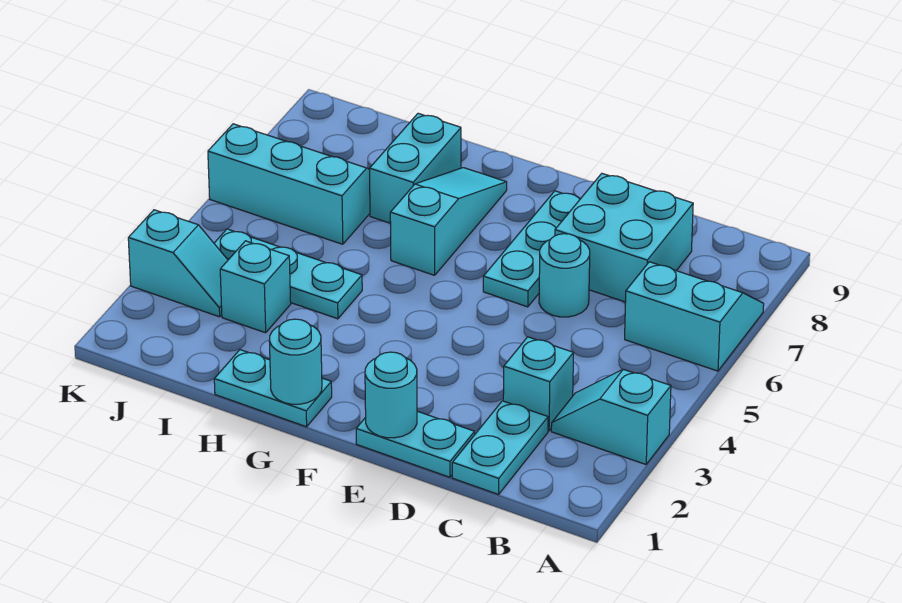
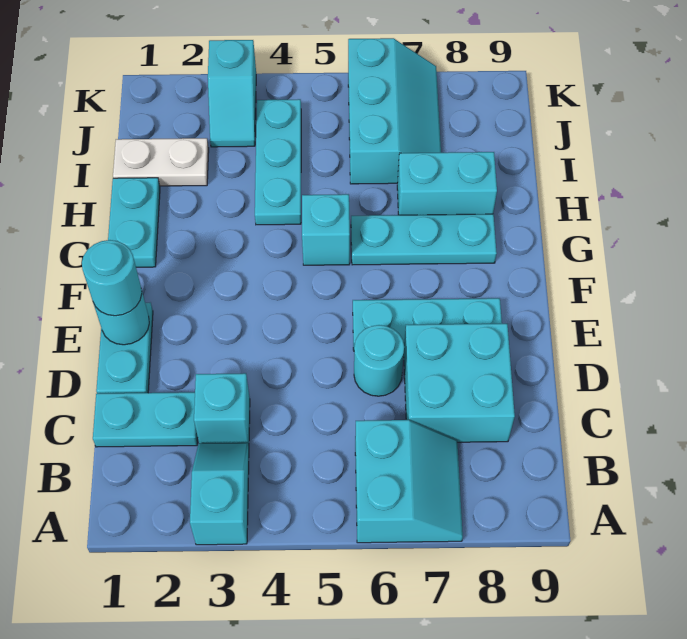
cyan round brick G1 level 2 -> cyan round brick E1 level 3
cyan slope G6:G8 level 1 top 6 -> cyan plate G6:G8 level 1
none -> white plate I1:I2 level 1
cyan brick I3 level 1 -> cyan brick G5 level 1

